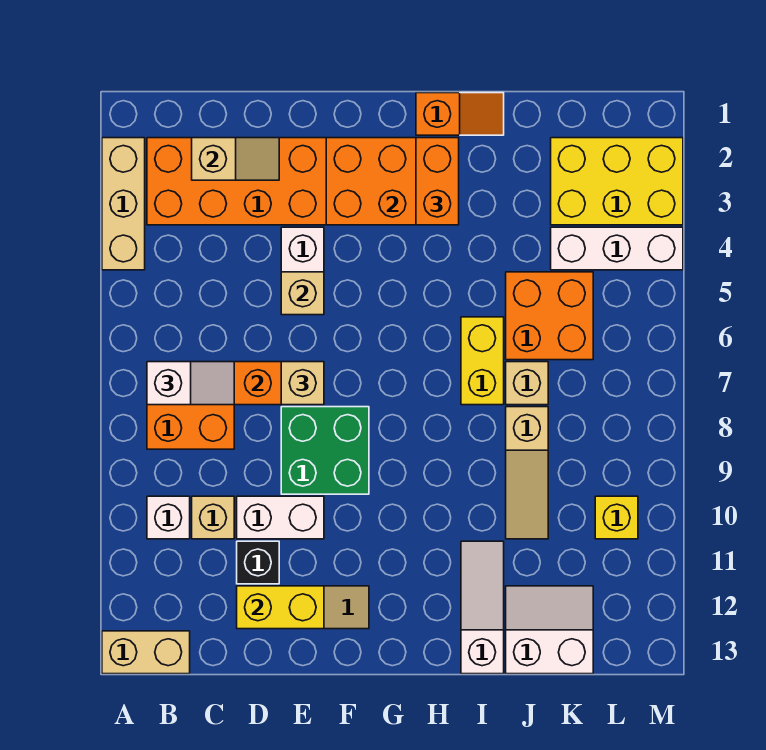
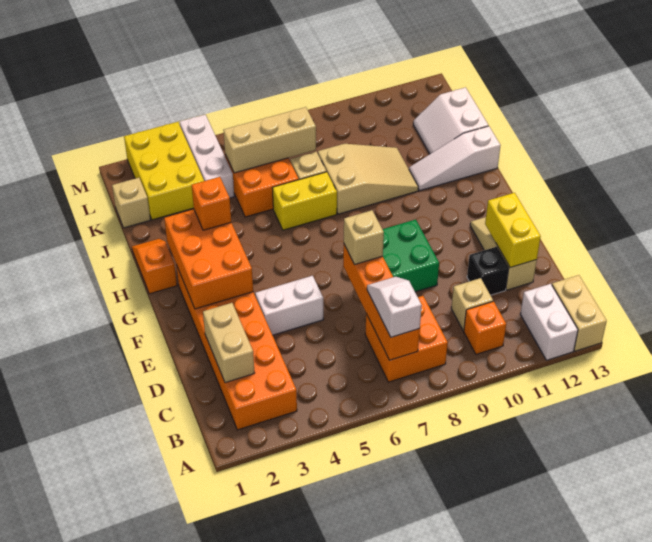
tan brick A2:A4 level 1 -> tan brick K5:K7 level 2
white brick B10 level 1 -> orange brick B10 level 1
tan slope C2:D2 level 2 top C -> tan brick C2:D2 level 2
white brick D10:E10 level 1 -> white brick A12:B12 level 1
tan brick E5 level 2 -> tan brick K1 level 1
orange brick H2:H3 level 3 -> orange brick H3 level 3
tan slope J8:J10 level 1 top 8 -> tan slope I8:J10 level 1 top 8
yellow brick L10 level 1 -> none

